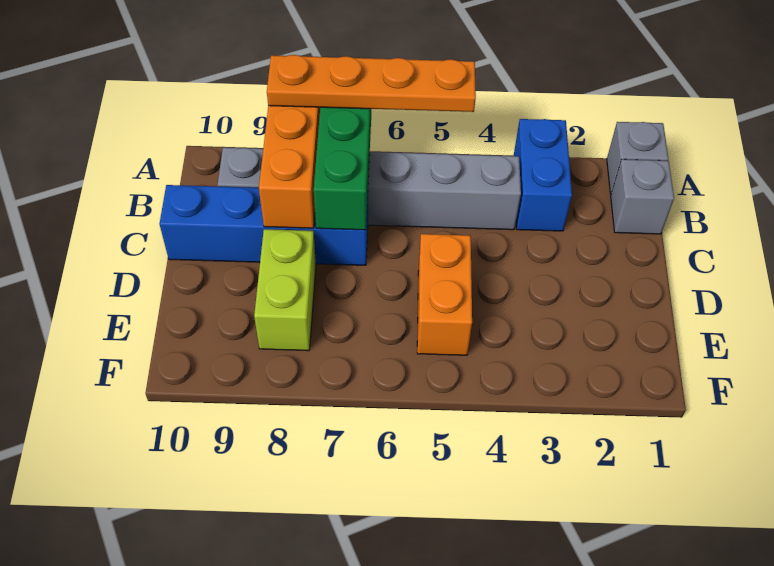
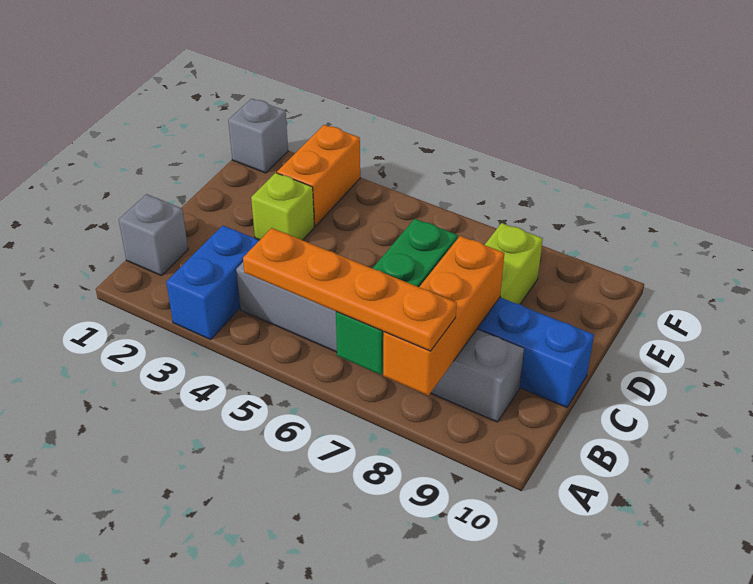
grey brick A1 level 1 -> grey brick F1 level 1
none -> lime brick D3 level 1
orange brick D5:E5 level 1 -> orange brick E3:F3 level 1

